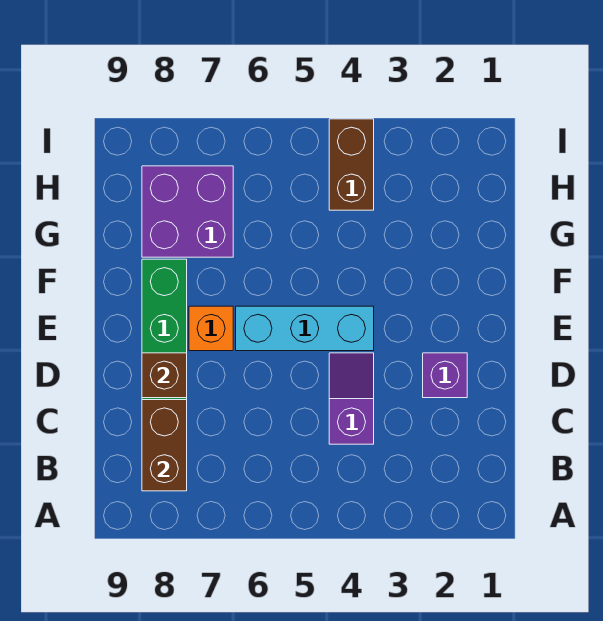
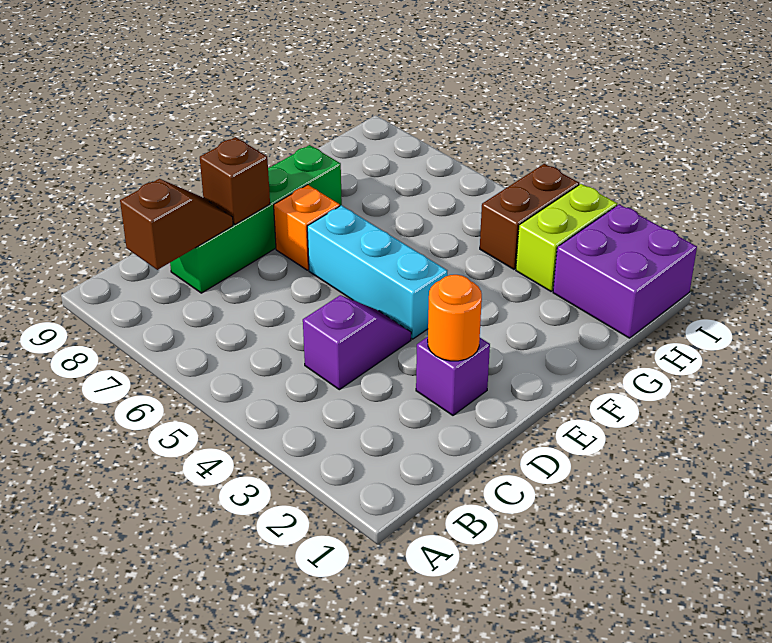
brown brick B8:C8 level 2 -> brown slope B8:C8 level 2 top B
none -> orange round brick D2 level 2
purple brick G7:H8 level 1 -> purple brick H1:I2 level 1
none -> lime brick H3:I3 level 1

